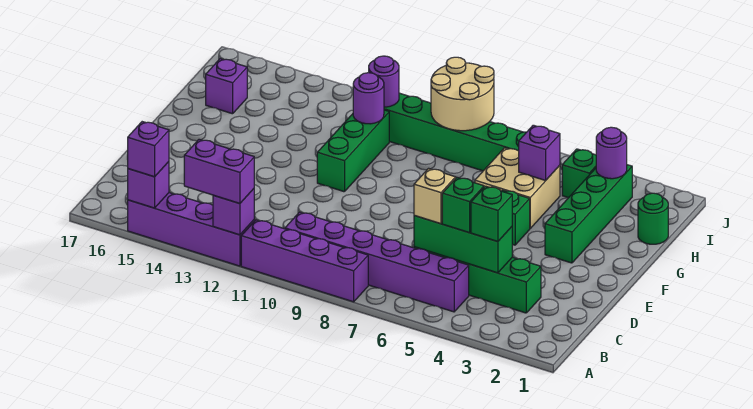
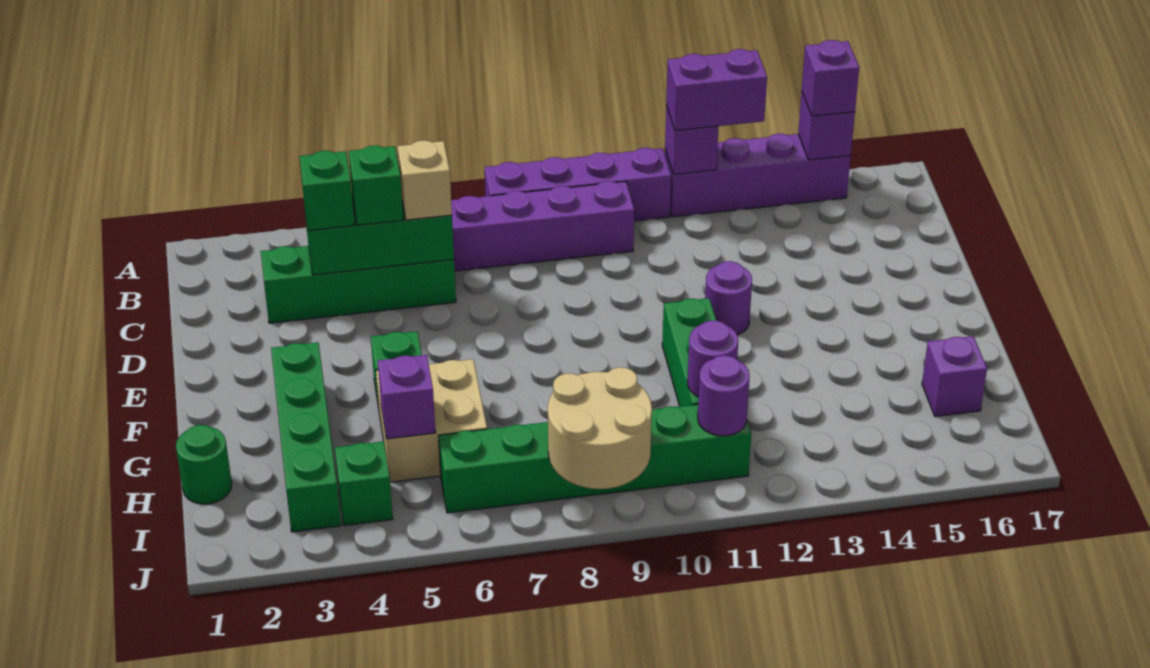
purple round brick I3 level 2 -> purple round brick E12 level 1

